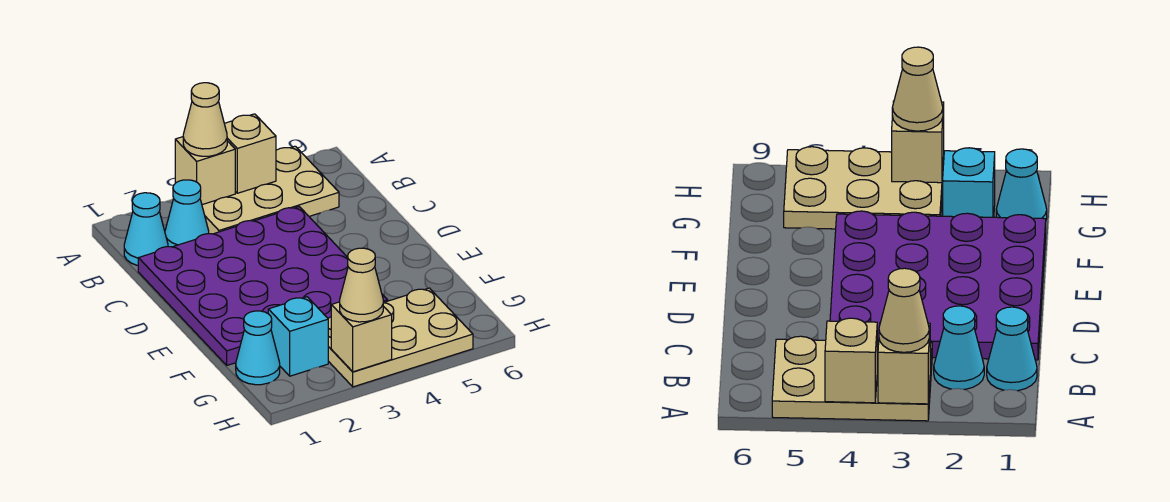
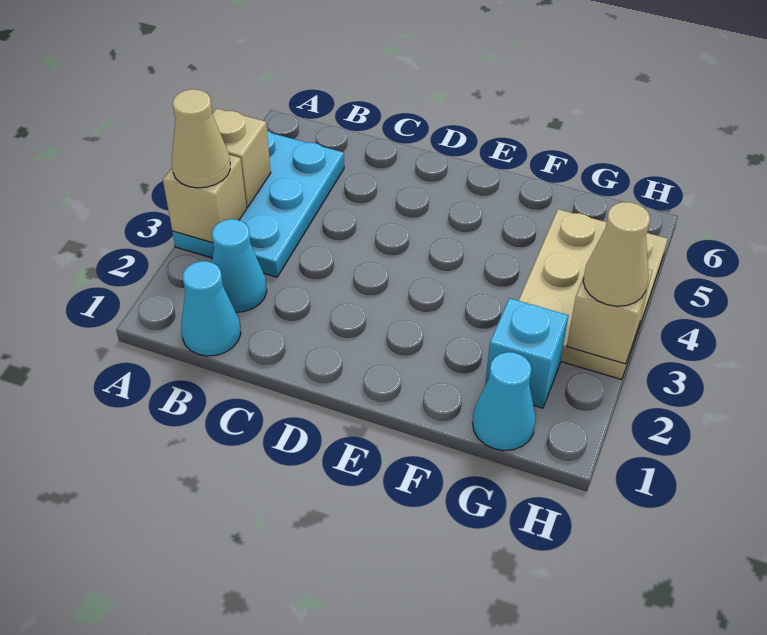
tan plate A3:B5 level 1 -> cyan plate A3:B5 level 1
purple plate C1:F4 level 1 -> none

